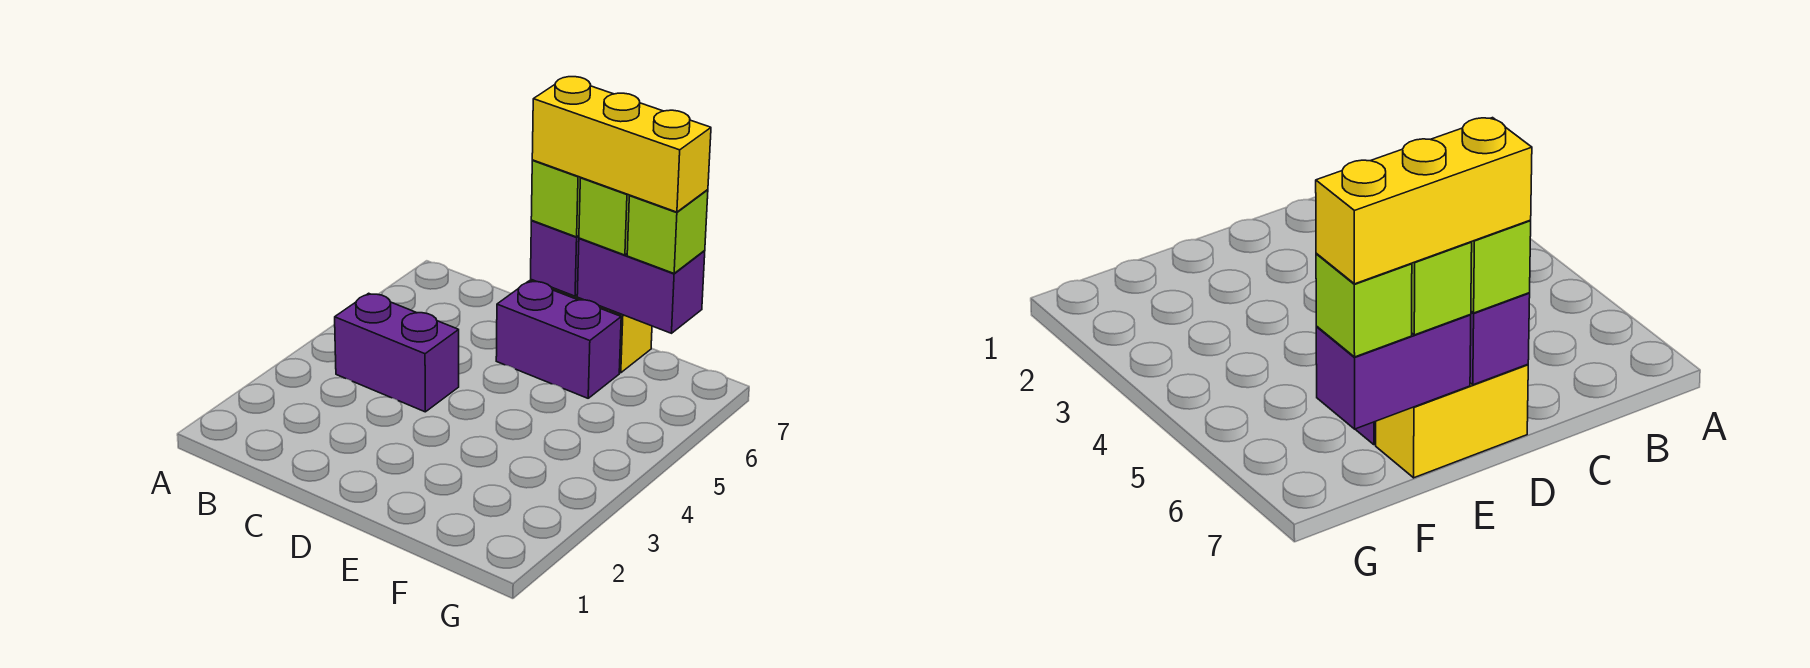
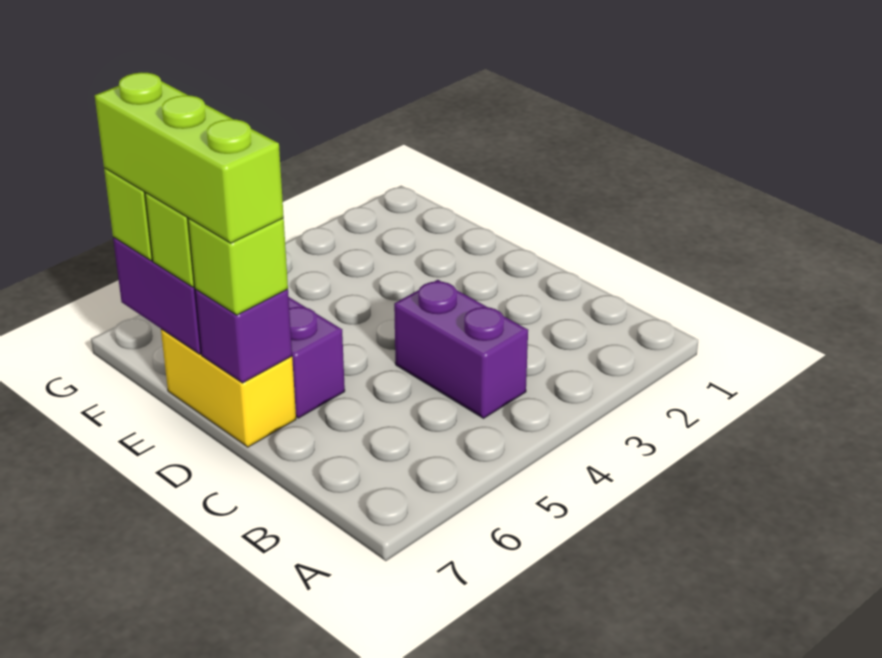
yellow brick D7:F7 level 4 -> lime brick D7:F7 level 4

